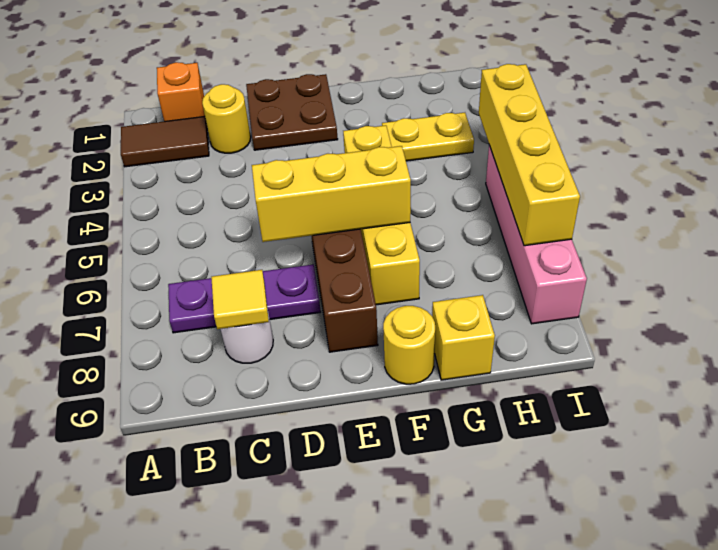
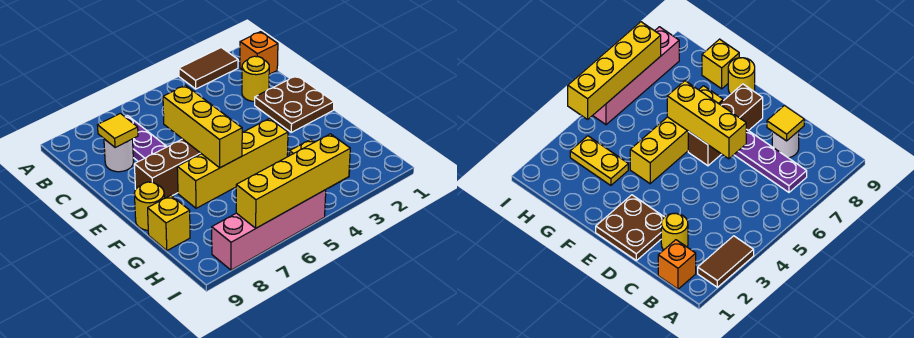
brown tile A2:B2 level 1 -> brown tile A2:A3 level 1

